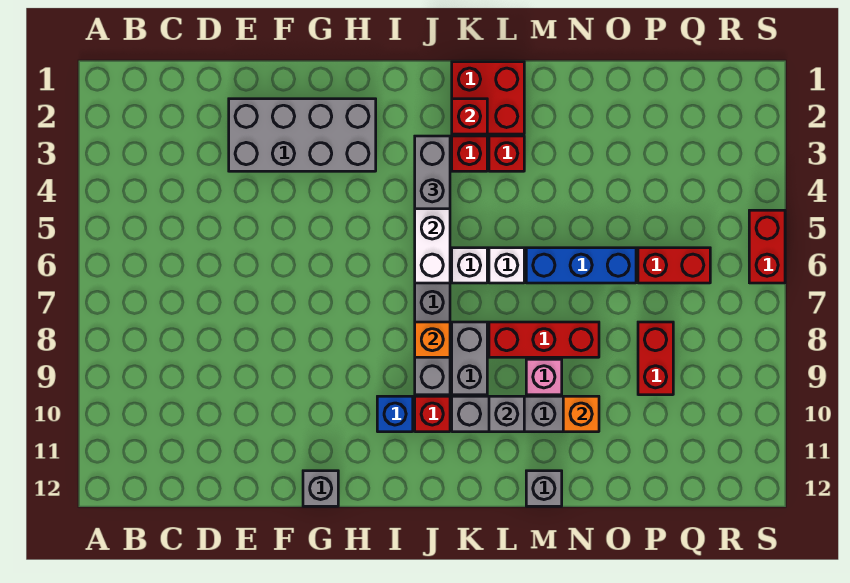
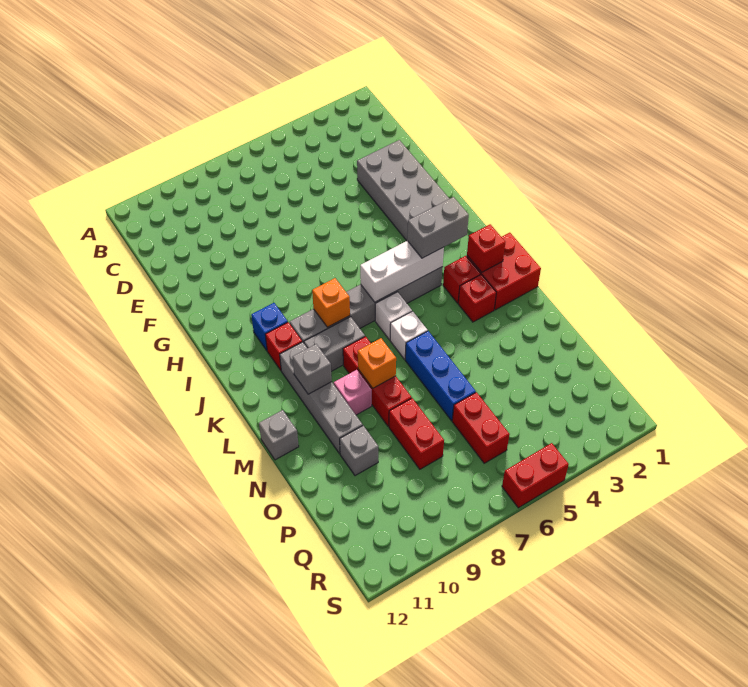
grey brick G12 level 1 -> grey brick O10 level 1
orange brick N10 level 2 -> orange brick M8 level 2
red brick P8:P9 level 1 -> red brick O8:P8 level 1

